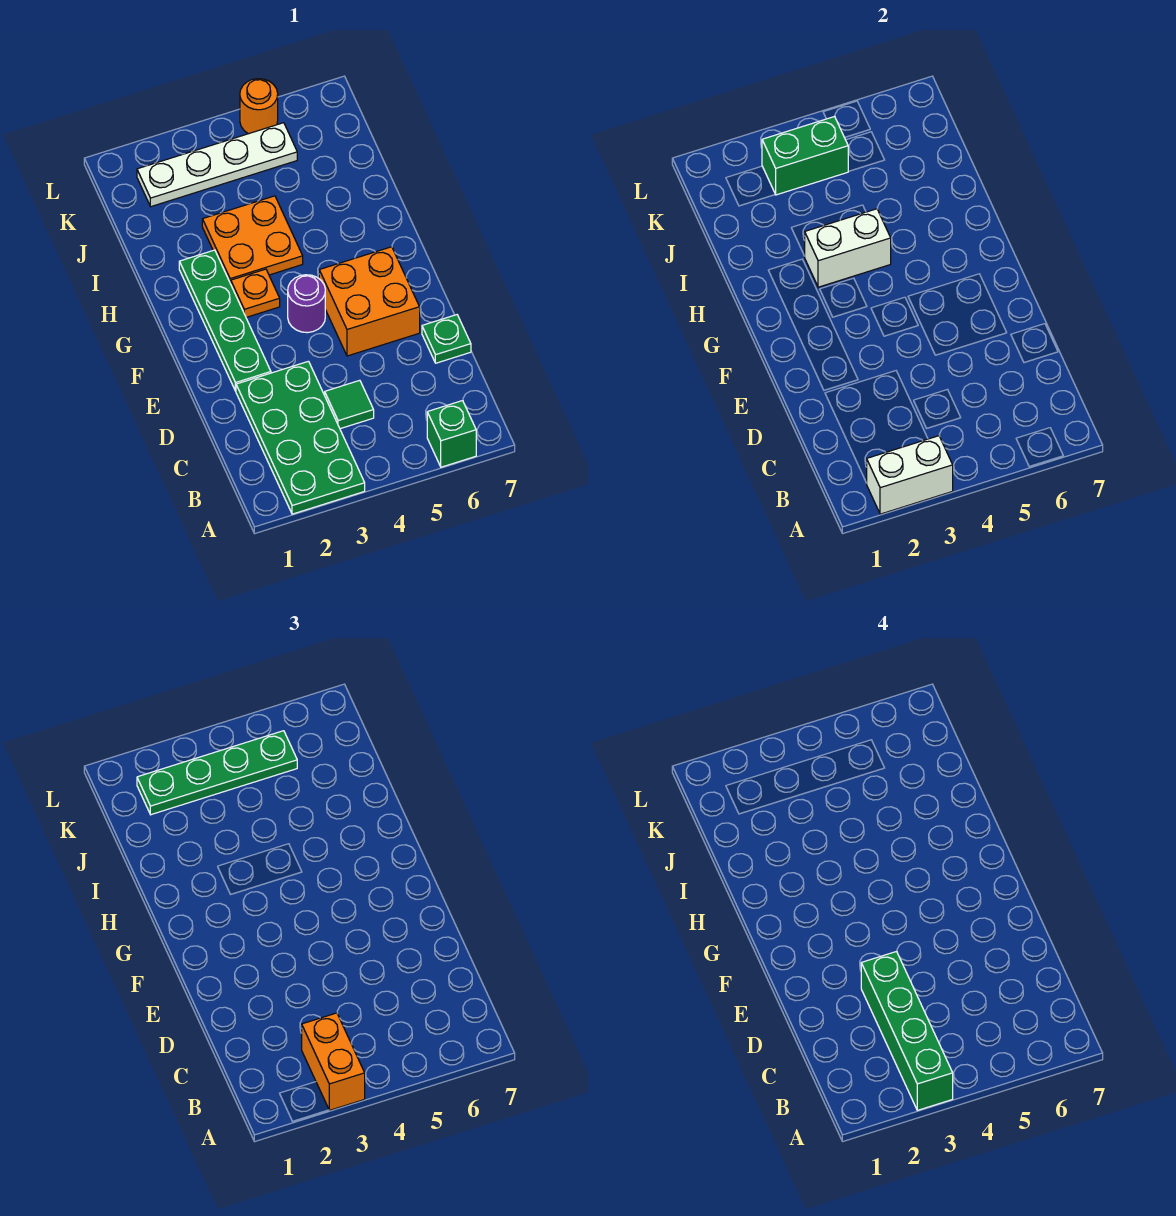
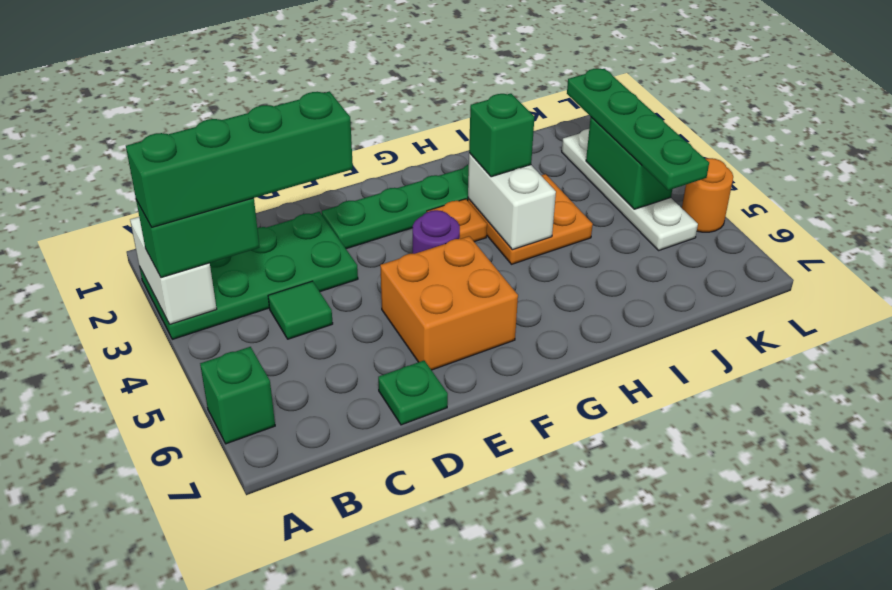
orange brick A3:B3 level 3 -> green brick A3:B3 level 3
none -> green brick H3 level 3

